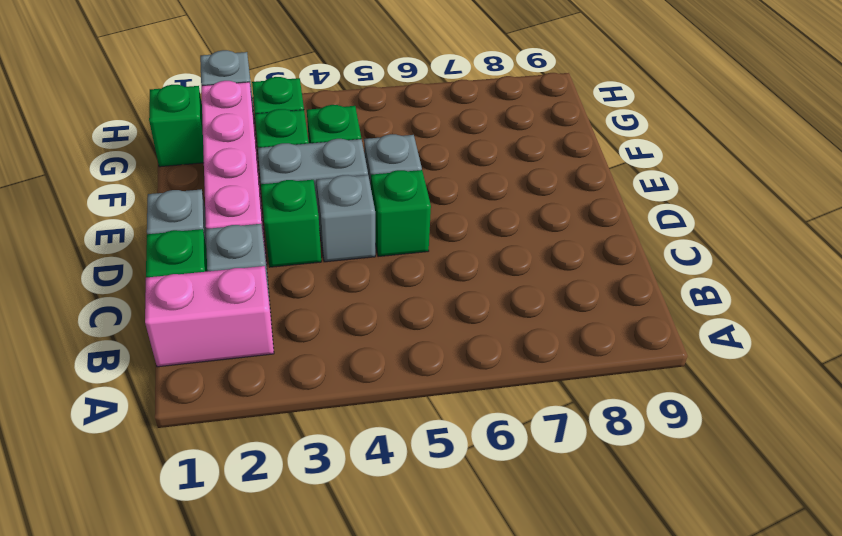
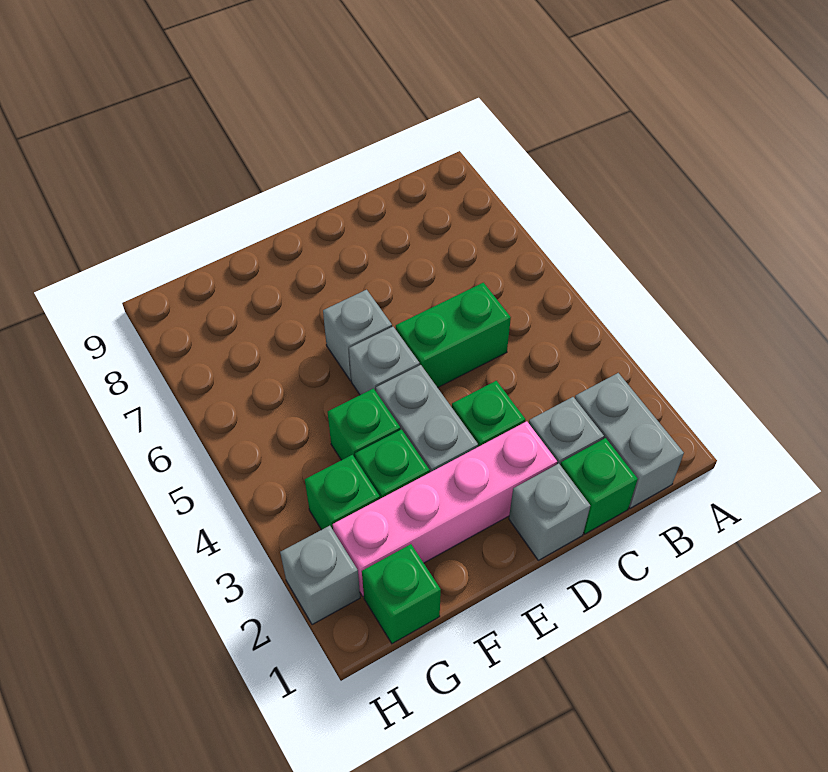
pink brick B1:B2 level 1 -> grey brick B1:B2 level 1
grey brick D4 level 1 -> grey brick E6 level 1
green brick D5 level 1 -> green brick C5:D5 level 1

